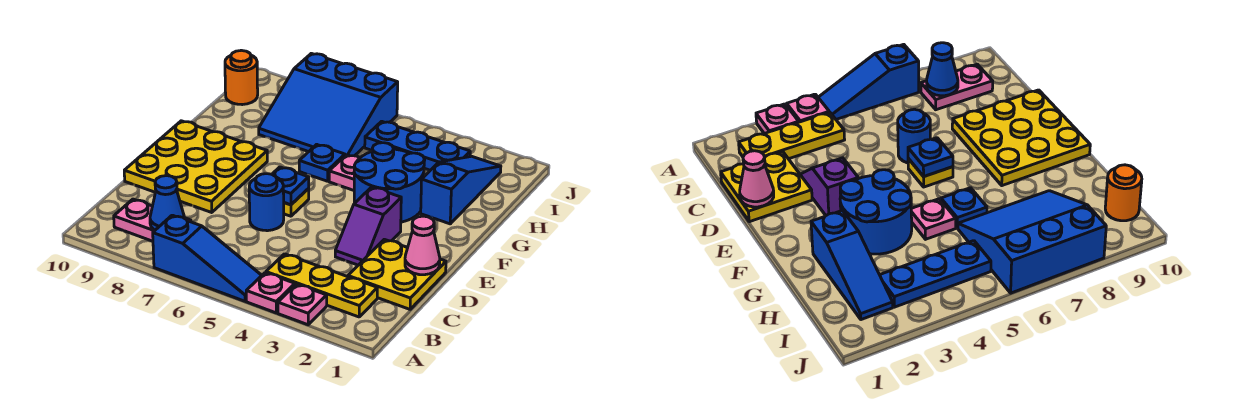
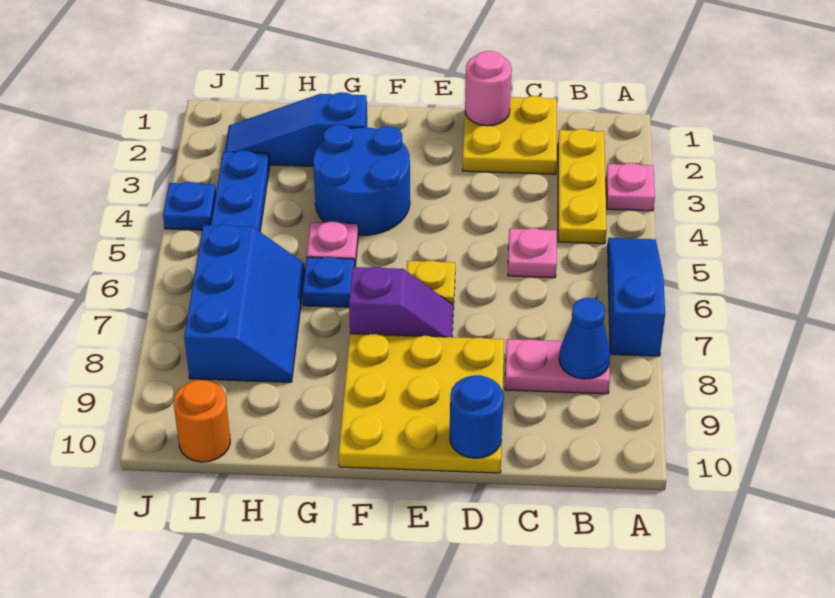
pink plate A4 level 1 -> pink plate C5 level 1
pink plate B8:B9 level 1 -> pink plate B8:C8 level 1
pink cone D1 level 2 -> pink round brick D1 level 2
purple slope D3:E3 level 1 top E -> purple slope E7:F7 level 1 top F
blue round brick D6 level 1 -> blue round brick D10 level 2
blue plate E6 level 2 -> blue plate J4 level 1
blue slope H6:J8 level 1 top J -> blue slope H6:I8 level 1 top I

